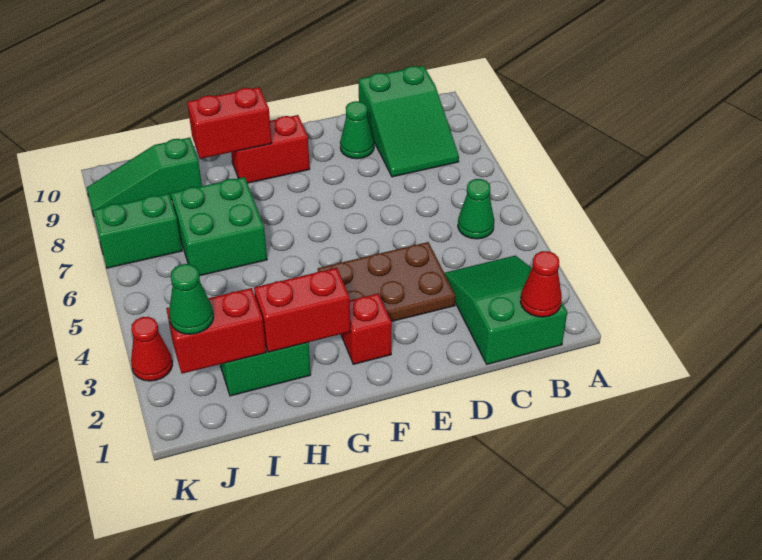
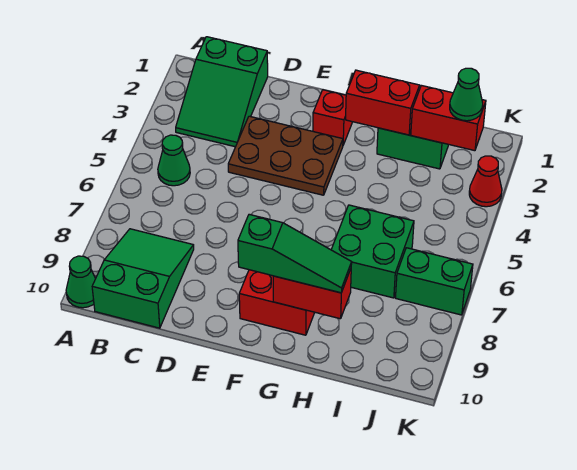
red cone B1 level 2 -> none
green cone D9 level 1 -> green cone A10 level 1
green slope I9:K9 level 1 top I -> green slope F9:H9 level 3 top F

